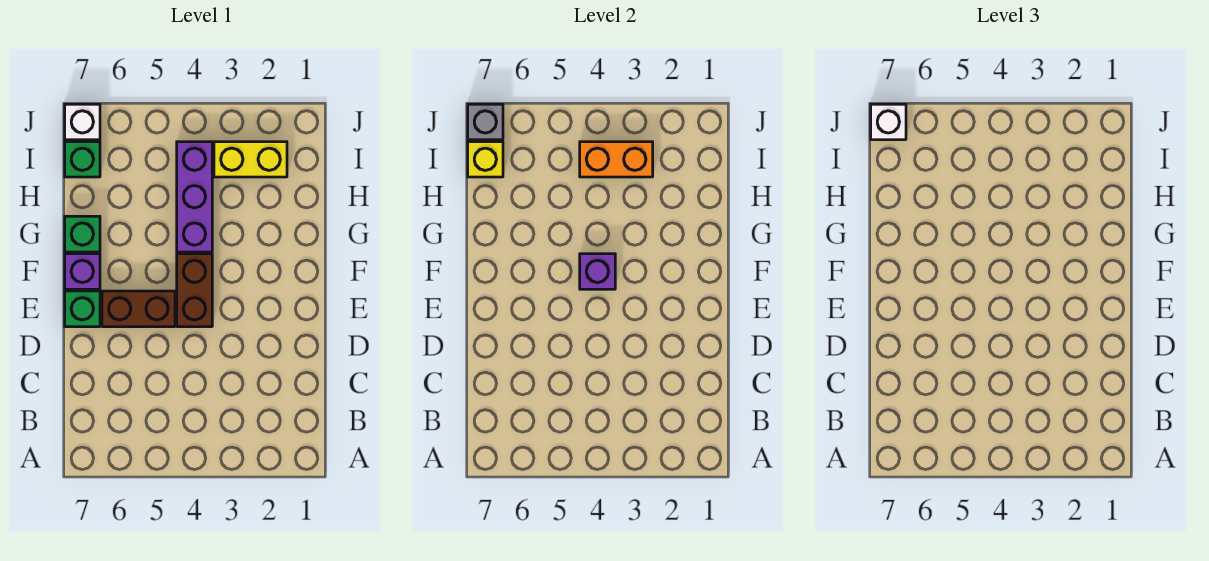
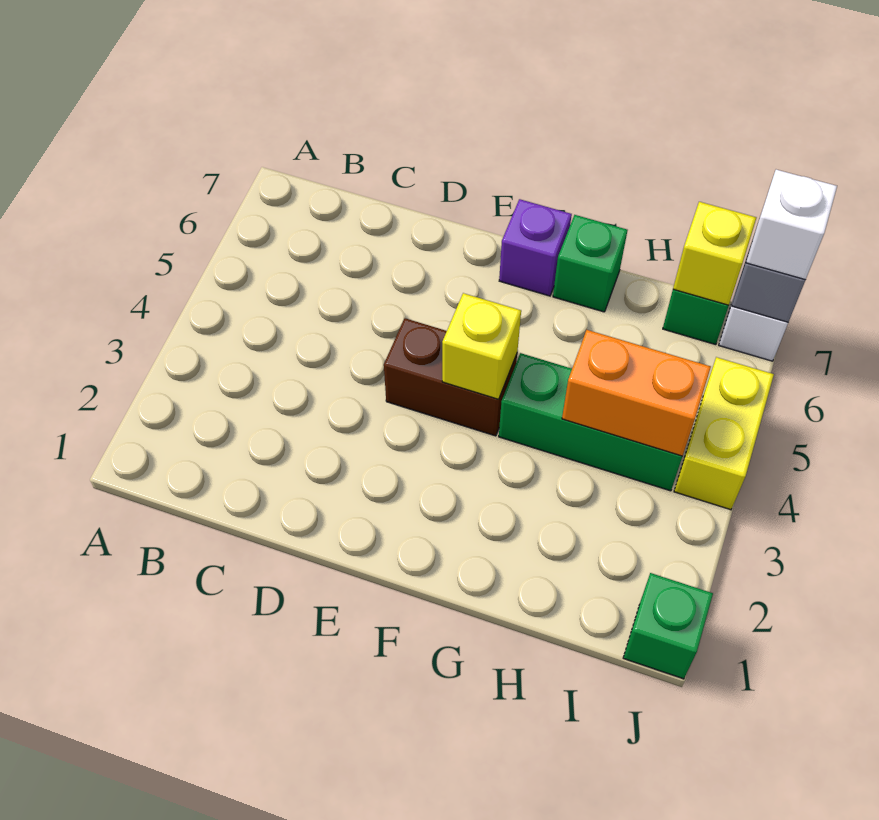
brown brick E5:E6 level 1 -> none
green brick E7 level 1 -> green brick J1 level 1
purple brick F4 level 2 -> yellow brick F4 level 2
purple brick G4:I4 level 1 -> green brick G4:I4 level 1
yellow brick I2:I3 level 1 -> yellow brick J4:J5 level 1
orange brick I3:I4 level 2 -> orange brick H4:I4 level 2

